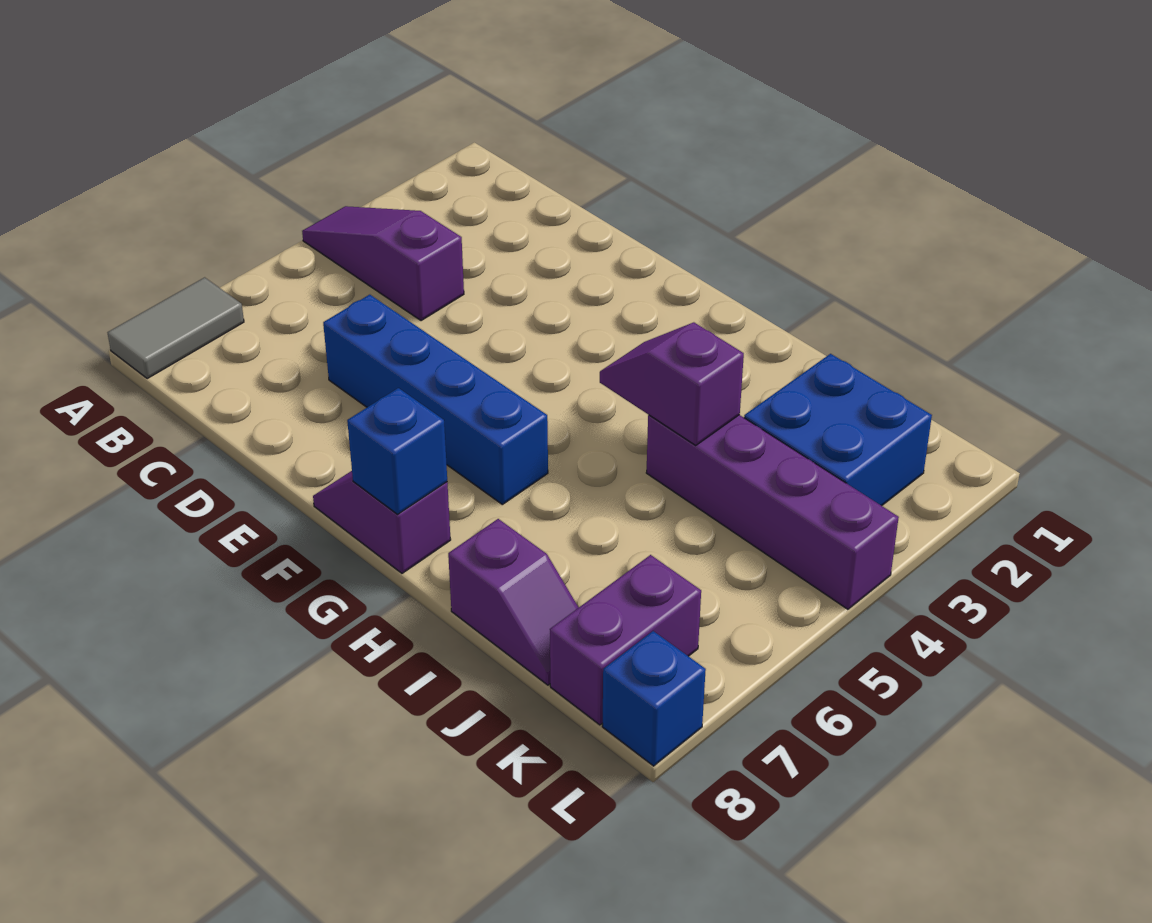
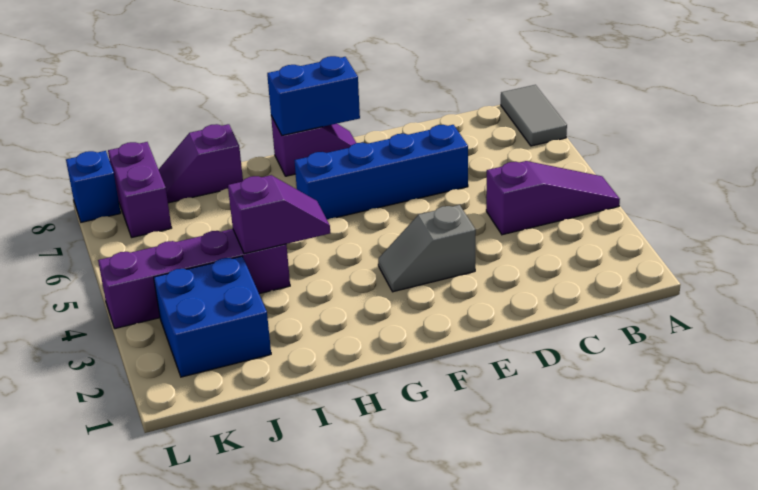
none -> grey slope E3:F3 level 1 top E
blue brick G8 level 2 -> blue brick F8:G8 level 2

